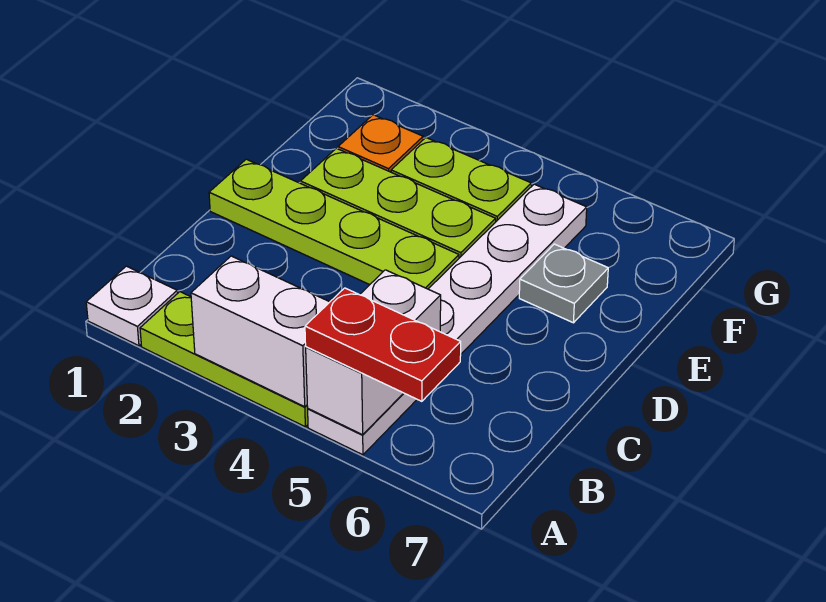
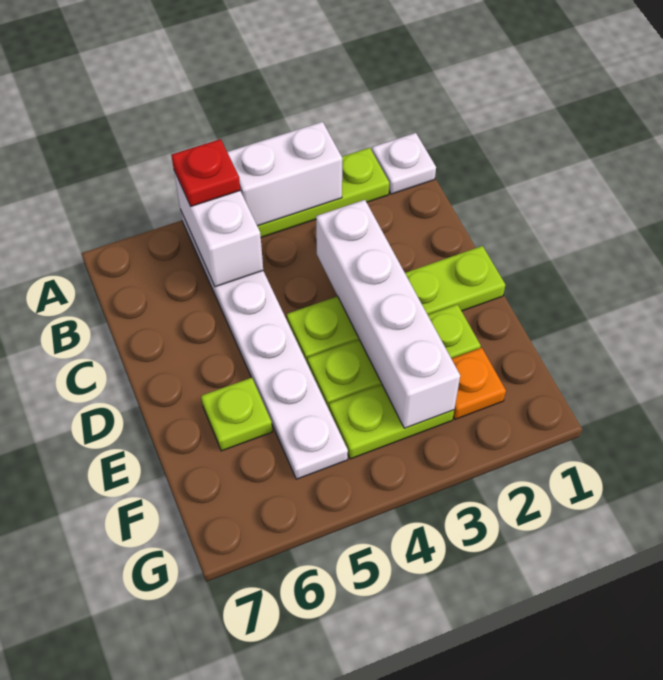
red plate A5:A6 level 3 -> red plate A5 level 3
none -> white brick C3:F3 level 2
grey plate E6 level 1 -> lime plate E6 level 1

